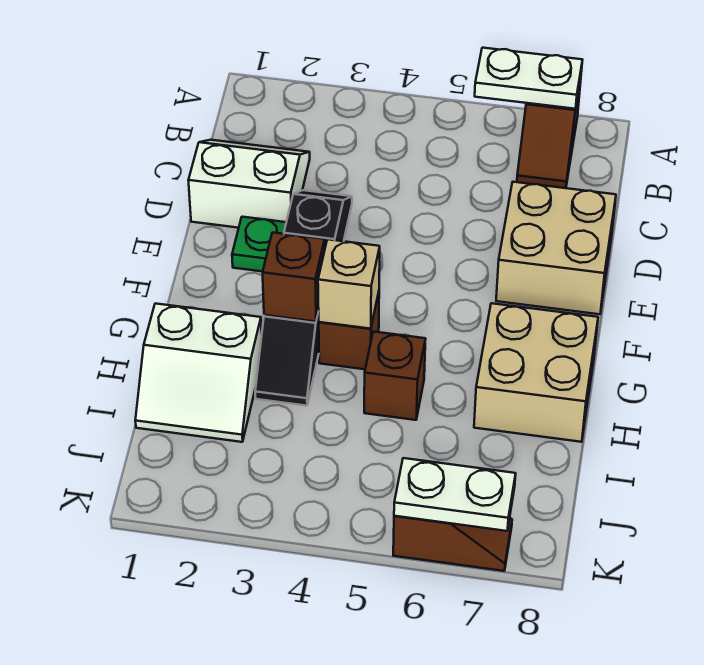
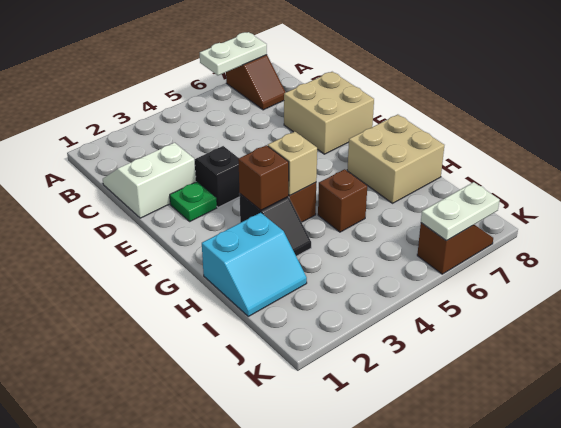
white slope H1:I2 level 1 top H -> cyan slope H1:I2 level 1 top H

